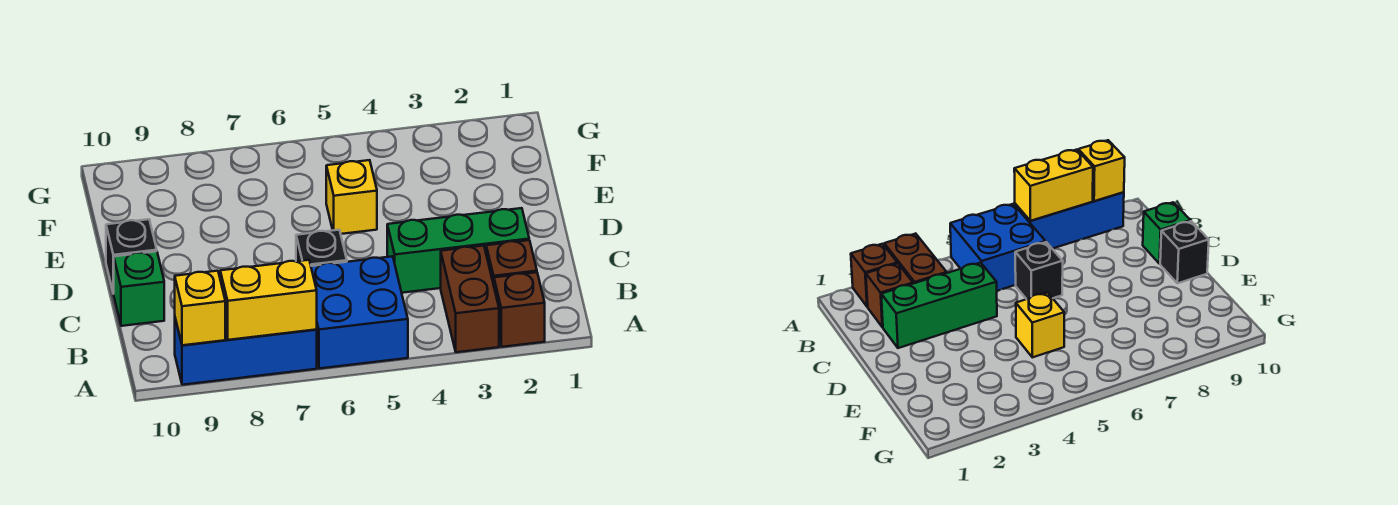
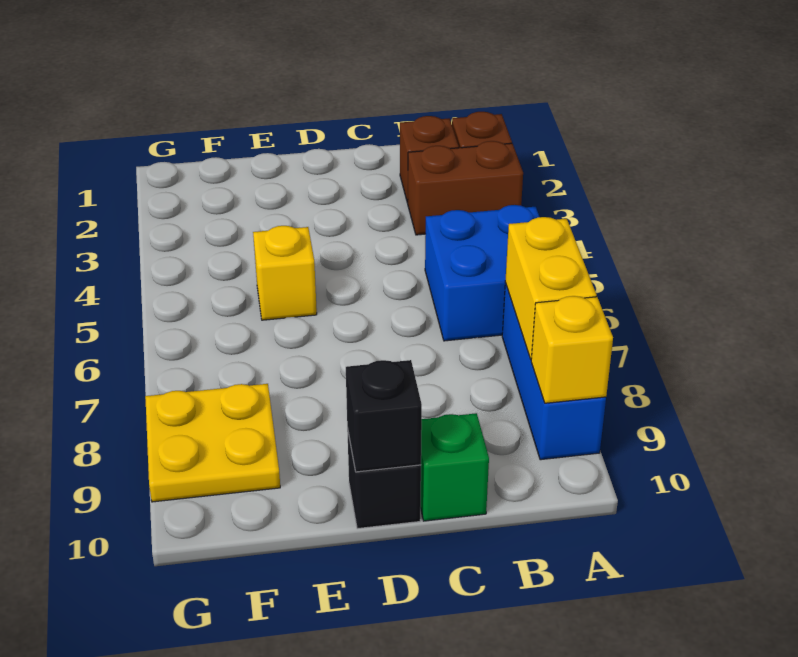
green brick C2:C4 level 1 -> none
black brick C6 level 1 -> black brick D10 level 2
none -> yellow plate F8:G9 level 1

